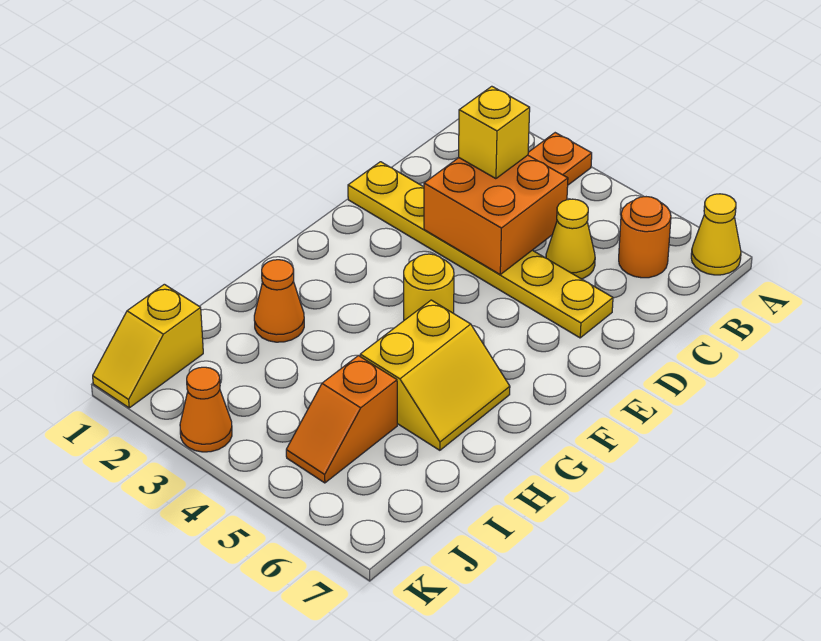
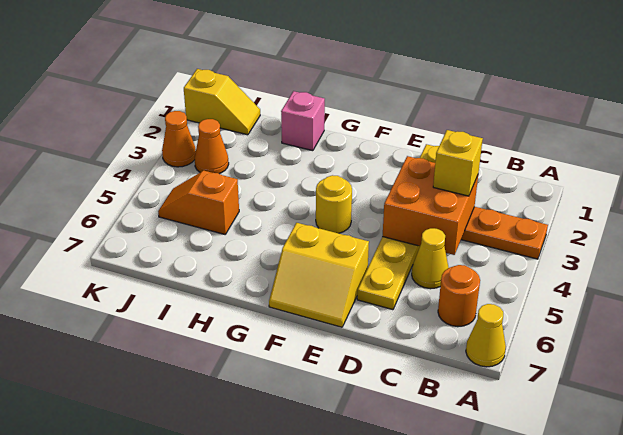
yellow slope G5:H6 level 1 top 5 -> yellow slope E6:F7 level 1 top 6
none -> pink brick H1 level 1
orange cone H2 level 1 -> orange cone J3 level 1
yellow slope J1:K1 level 1 top J -> yellow slope J1:K1 level 1 top K

